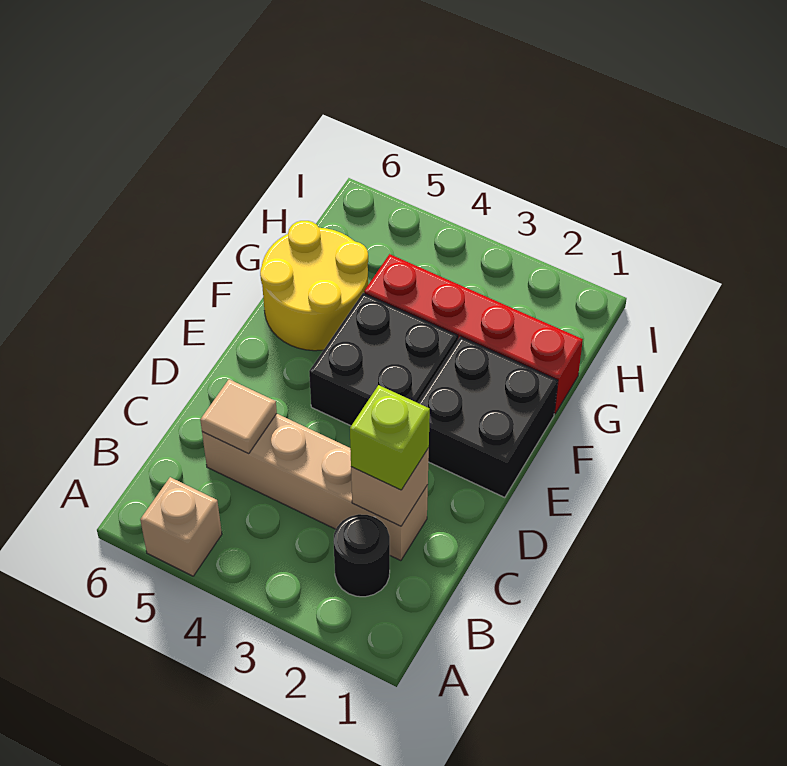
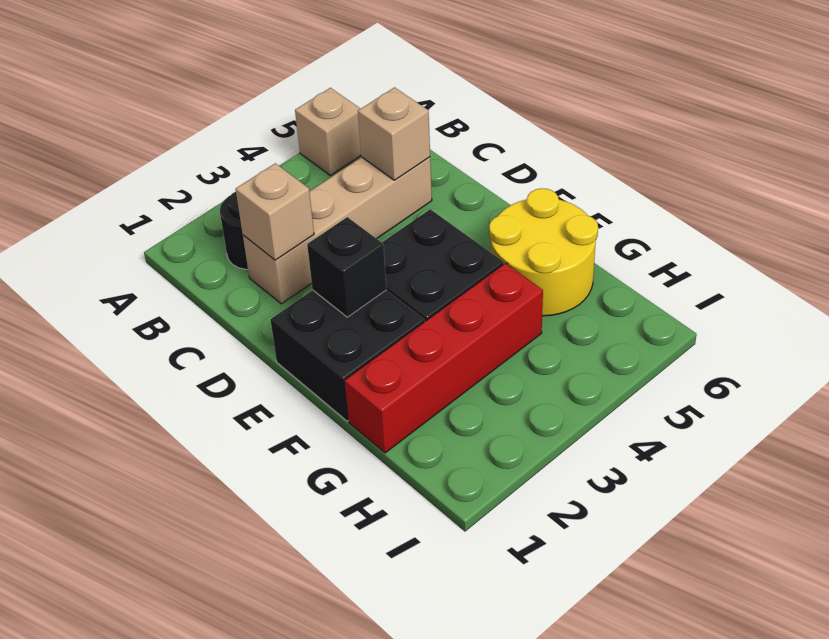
lime brick C2 level 3 -> none
tan tile C5 level 2 -> tan brick C5 level 2
none -> black brick E2 level 2

